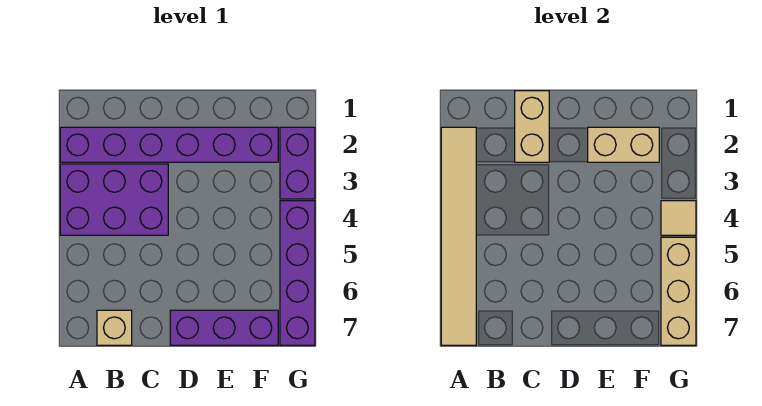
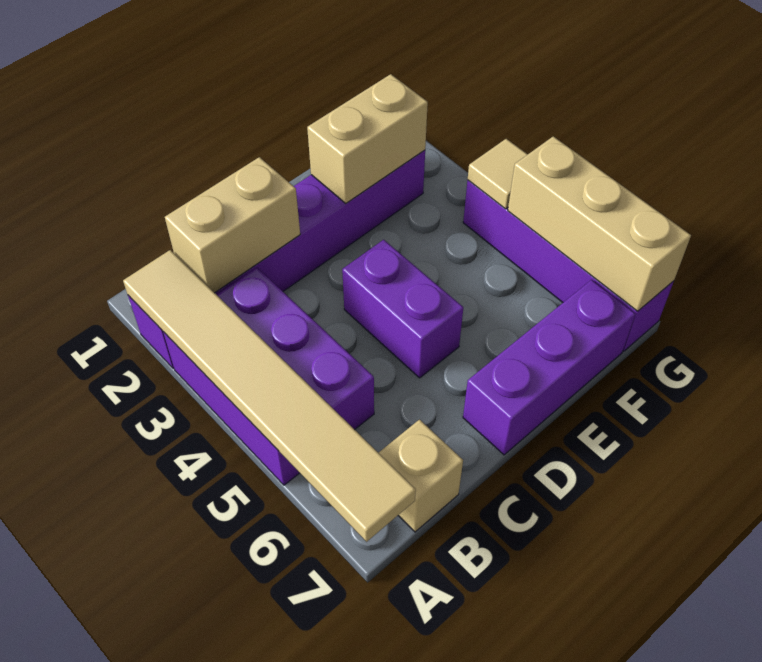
purple brick A3:C4 level 1 -> purple brick A3:B5 level 1
tan brick C1:C2 level 2 -> tan brick B2:C2 level 2
purple brick G2:G3 level 1 -> purple brick D4:D5 level 1

